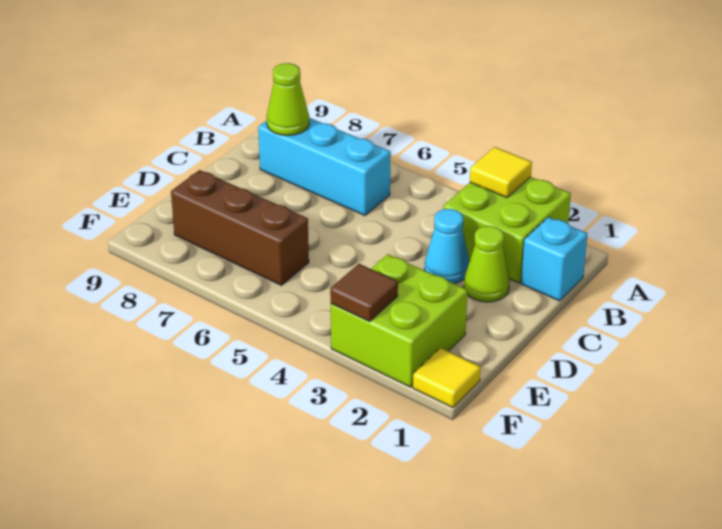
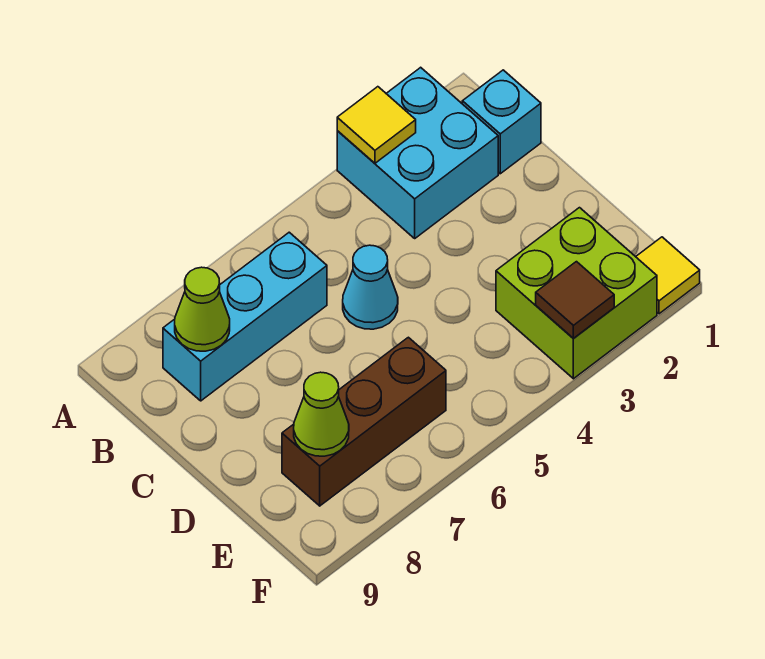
lime brick A2:B3 level 1 -> cyan brick A2:B3 level 1
lime cone C2 level 1 -> lime cone E8 level 2
cyan cone C3 level 1 -> cyan cone C5 level 1

